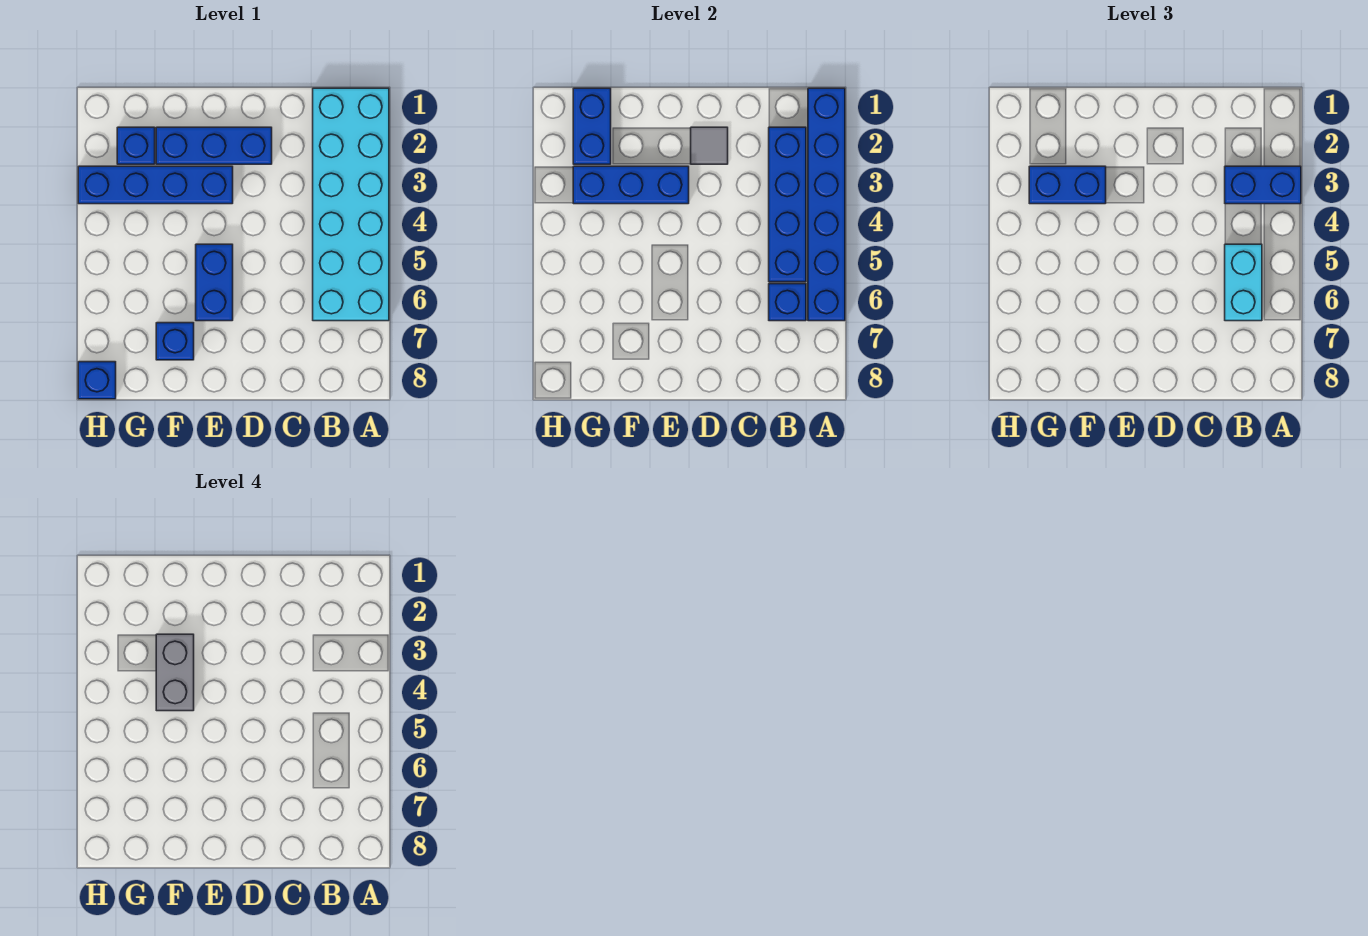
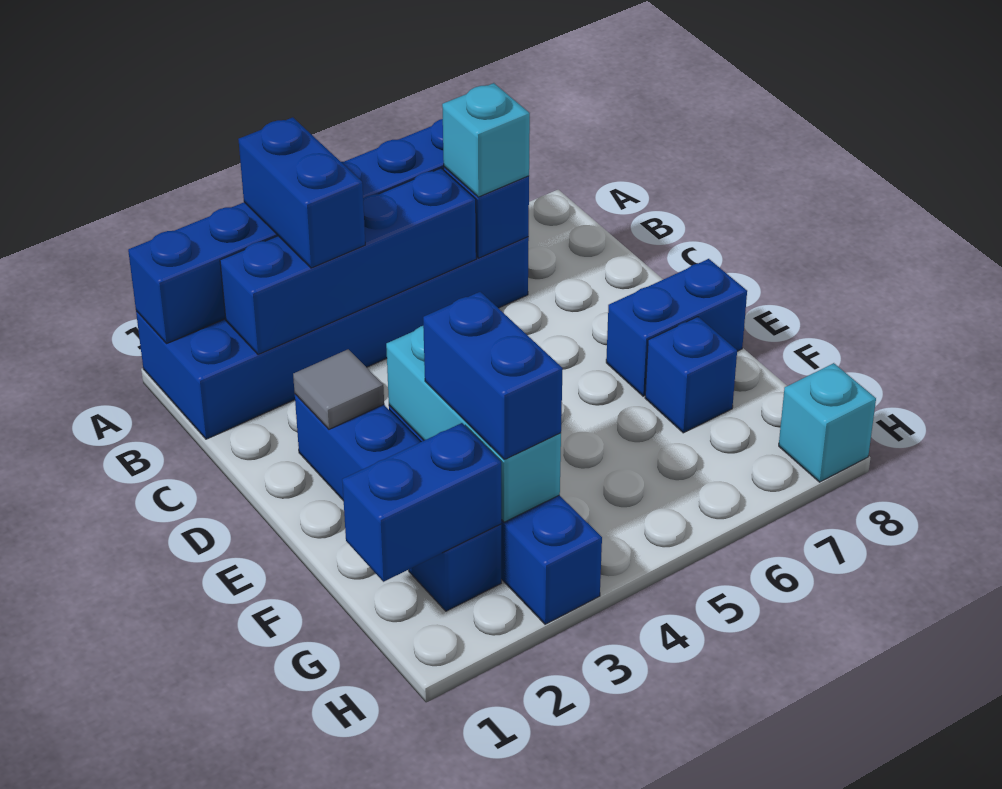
cyan brick A1:B6 level 1 -> blue brick A1:B6 level 1
cyan brick B5:B6 level 3 -> cyan brick B6 level 3
blue brick E3:G3 level 2 -> cyan brick E3:G3 level 2
blue brick E5:E6 level 1 -> blue brick E7:E8 level 1
grey brick F3:F4 level 4 -> none
blue brick H8 level 1 -> cyan brick H8 level 1

